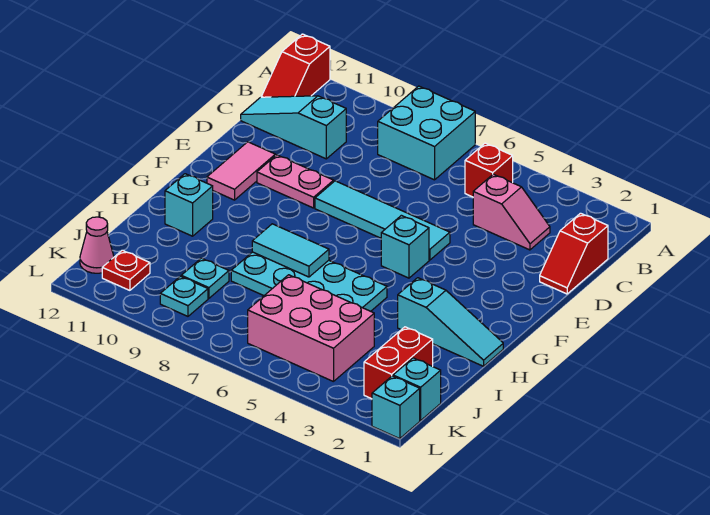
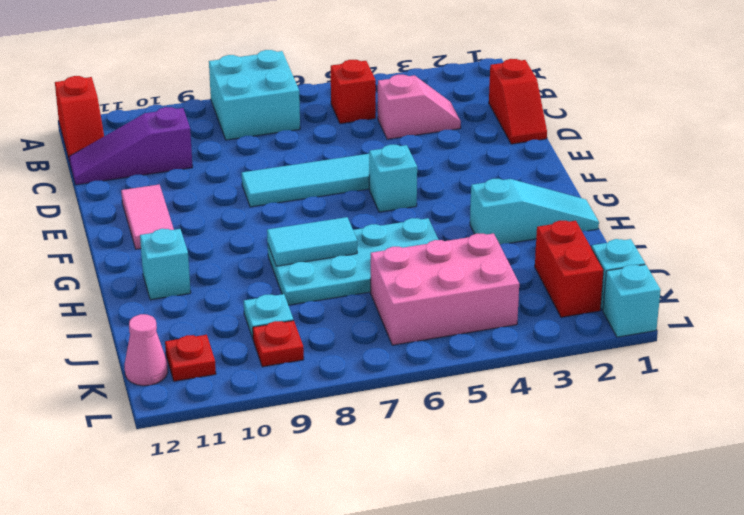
cyan slope C10:C12 level 1 top 10 -> purple slope C10:C12 level 1 top 10
pink plate E9:E10 level 1 -> none
cyan plate K9 level 1 -> red plate K9 level 1

